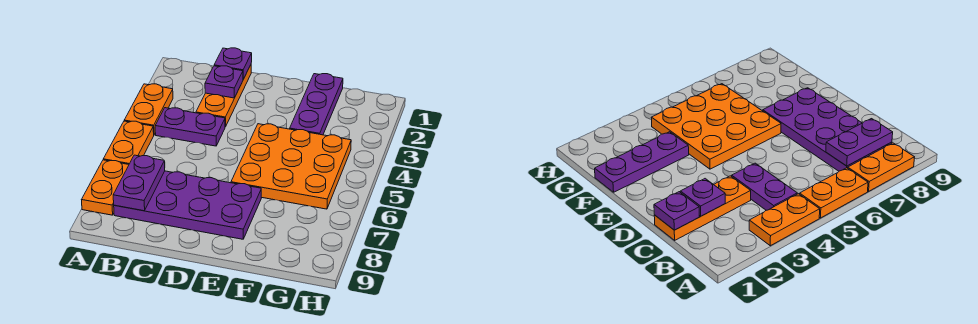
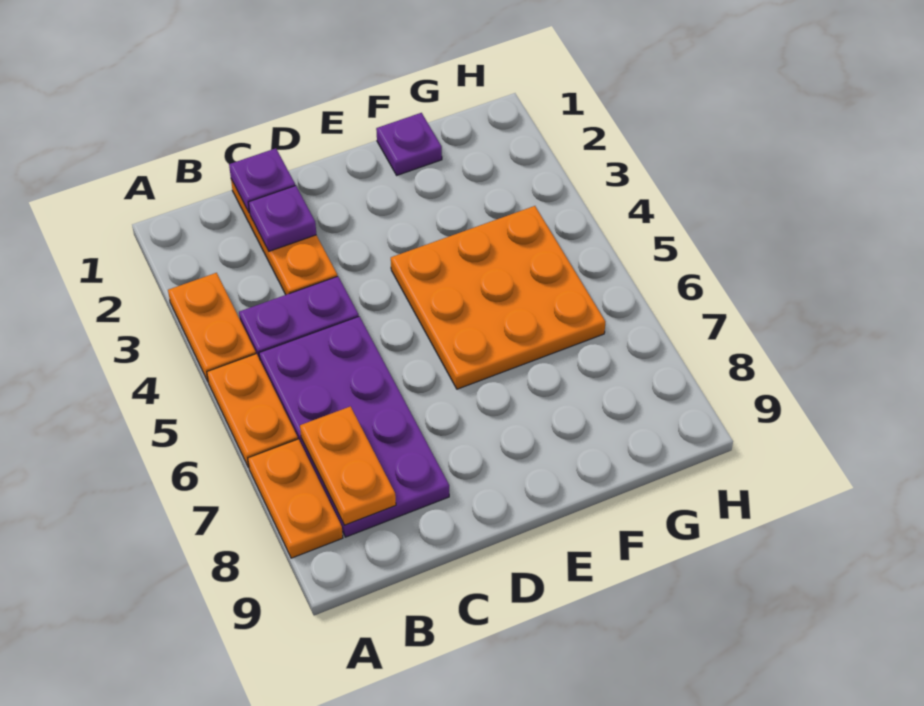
purple plate B7:E8 level 1 -> purple plate B5:C8 level 1
purple plate B7:B8 level 2 -> orange plate B7:B8 level 2
purple plate F1:F3 level 1 -> purple plate F1 level 1

